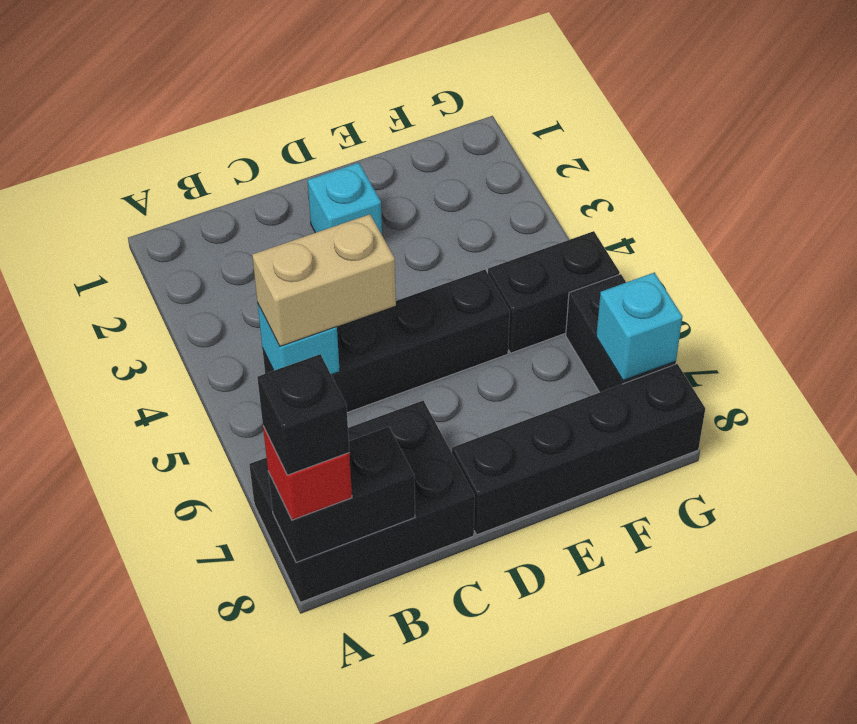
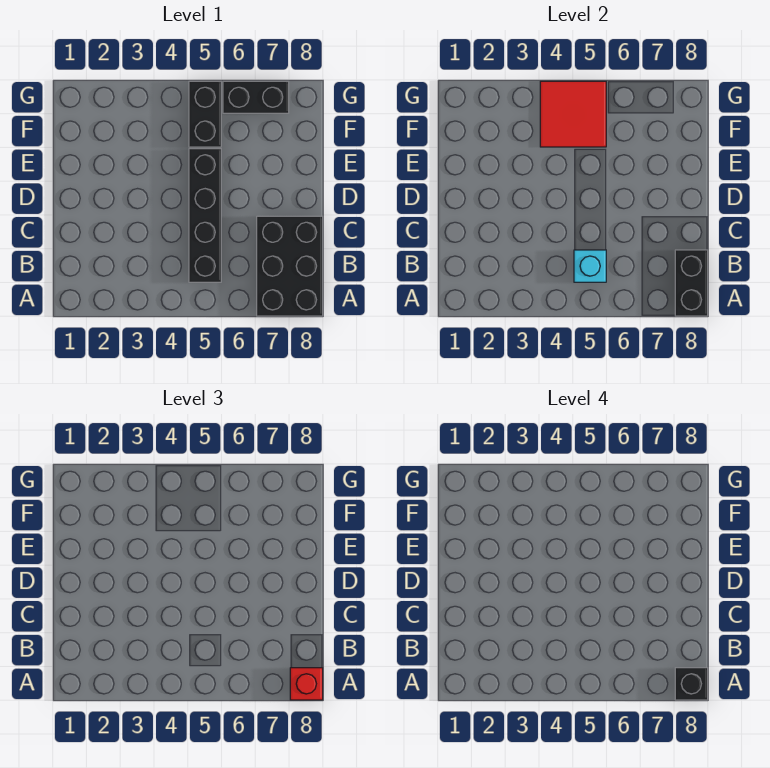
tan brick B5:C5 level 3 -> none
cyan brick D2 level 1 -> none
black brick D8:G8 level 1 -> none
none -> red tile F4:G5 level 2
cyan brick G7 level 2 -> none

